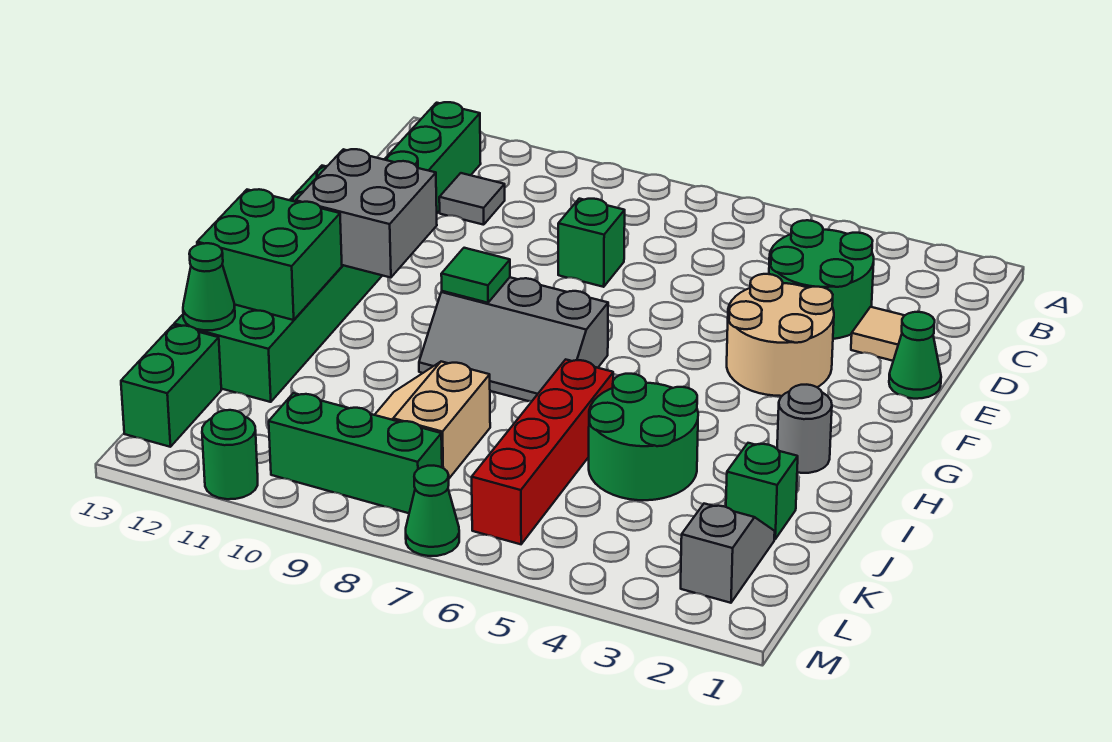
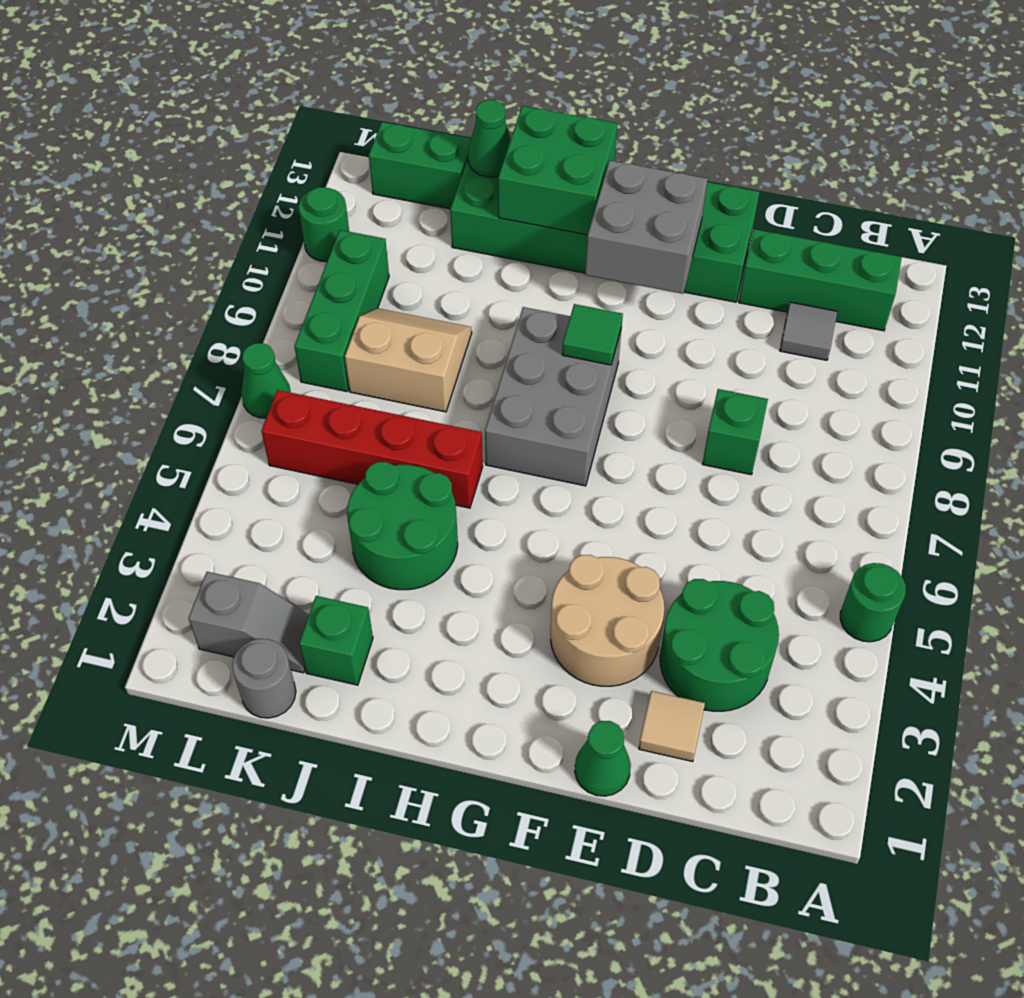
none -> green round brick A5 level 1
grey slope G7:H9 level 1 top G -> grey brick G7:H9 level 1
grey round brick H2 level 1 -> grey round brick K1 level 1

